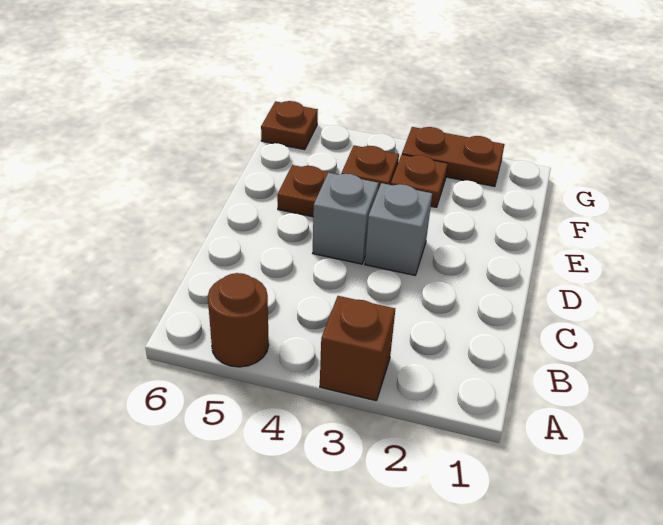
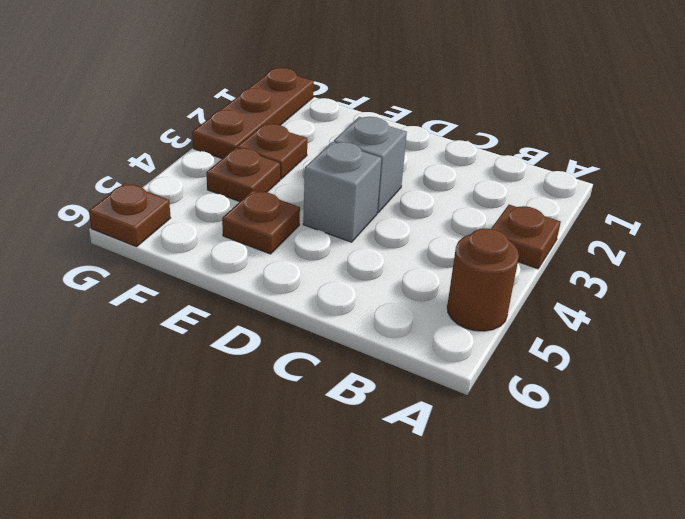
brown brick A3 level 1 -> brown plate A3 level 1
brown plate G2:G3 level 1 -> brown plate G1:G3 level 1

